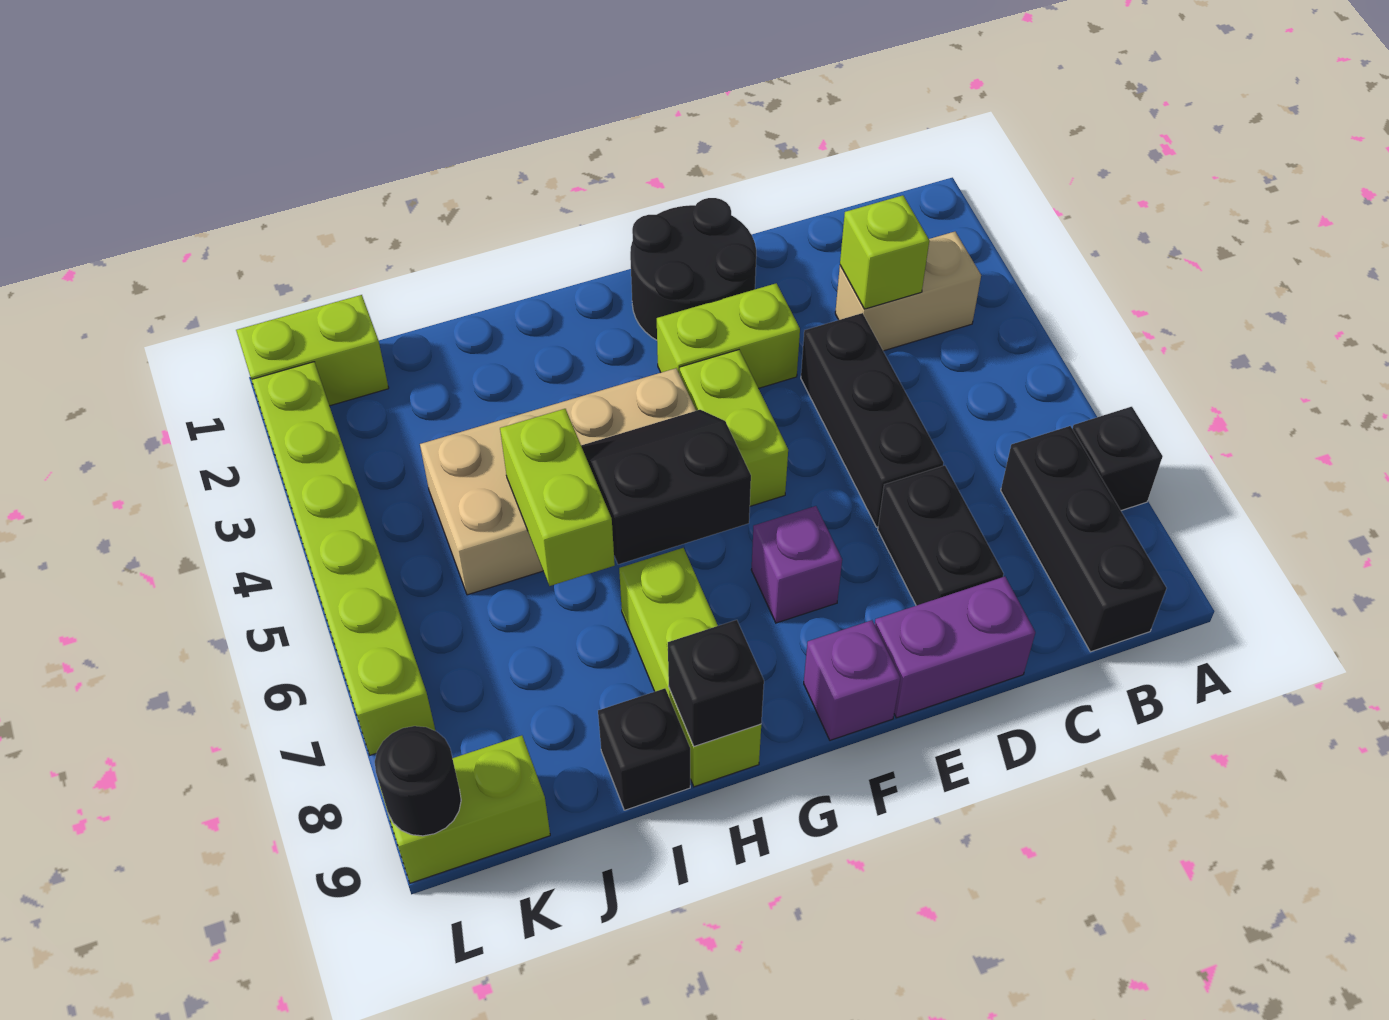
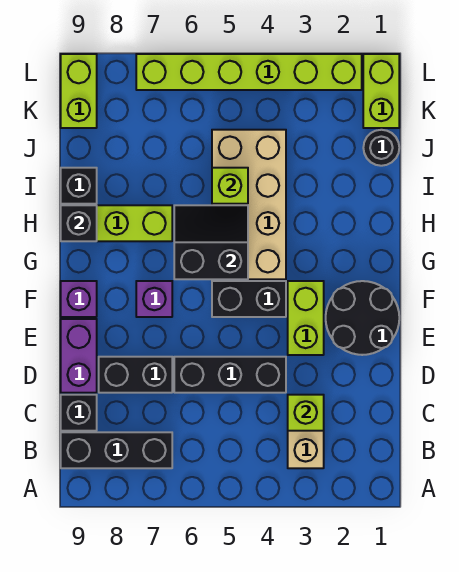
black brick A7 level 1 -> black brick C9 level 1
lime brick F4:F5 level 1 -> black brick F4:F5 level 1
black slope G5:H6 level 2 top 6 -> black slope G5:H6 level 2 top G
lime brick I5:I6 level 2 -> lime brick I5 level 2
black round brick L9 level 2 -> black round brick J1 level 1

